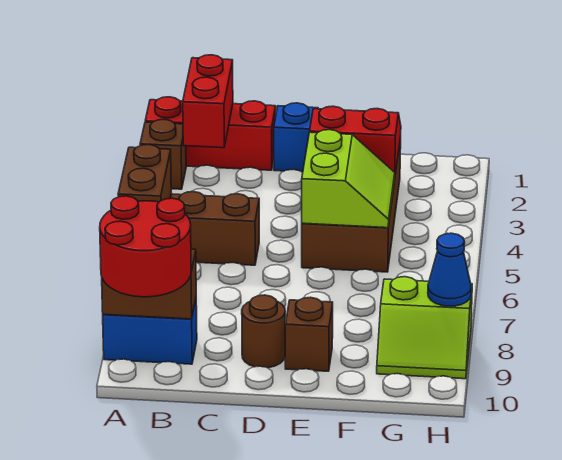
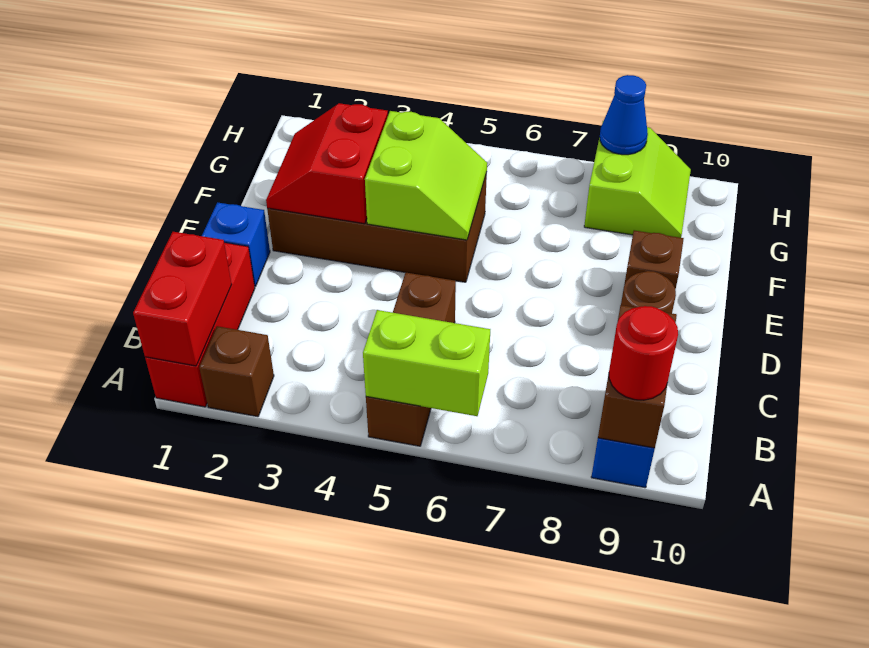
brown brick A5:A6 level 2 -> lime brick A5:A6 level 2
red round brick A9:B10 level 3 -> red round brick A9 level 3
red brick B1:B2 level 2 -> red brick A1:B1 level 2
lime slope E4:F5 level 2 top E -> lime slope E4:F5 level 2 top 4

